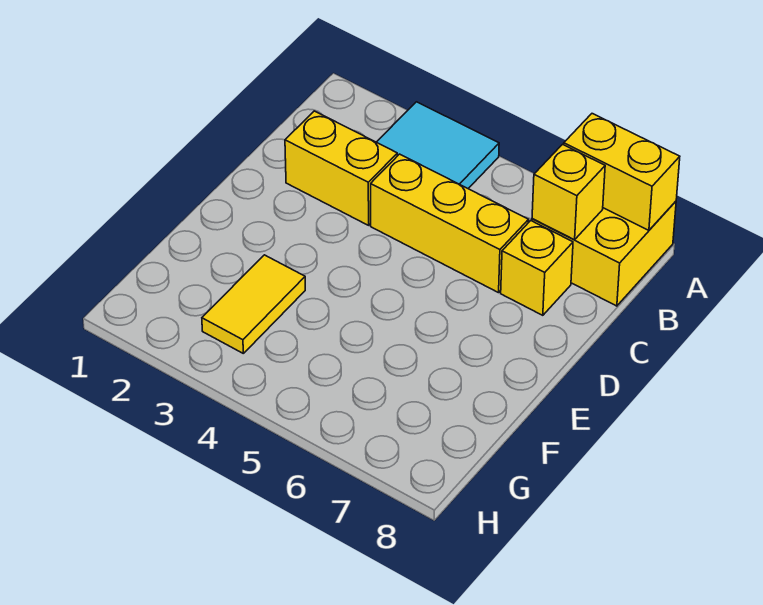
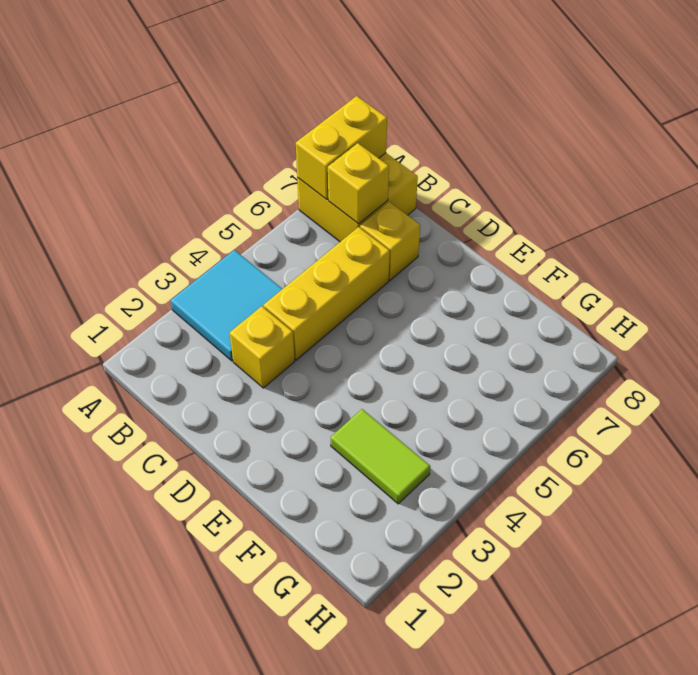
yellow brick C2:C3 level 1 -> yellow brick C3 level 1
yellow tile F3:G3 level 1 -> lime tile F3:G3 level 1

